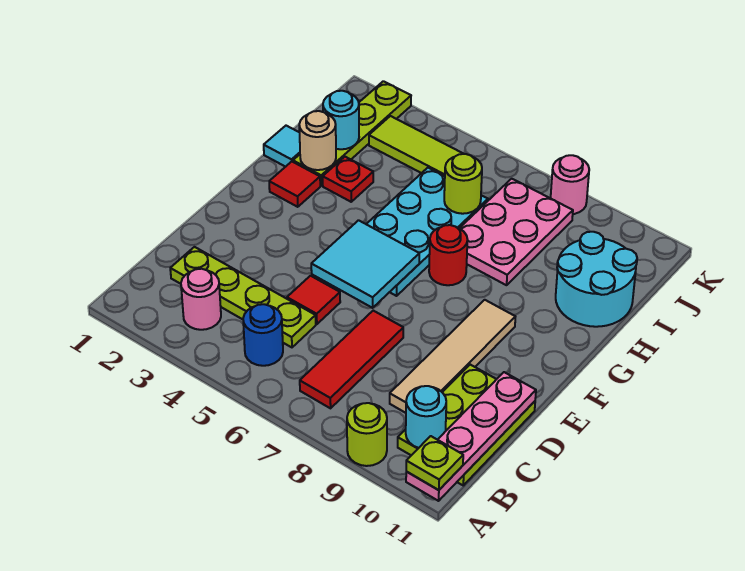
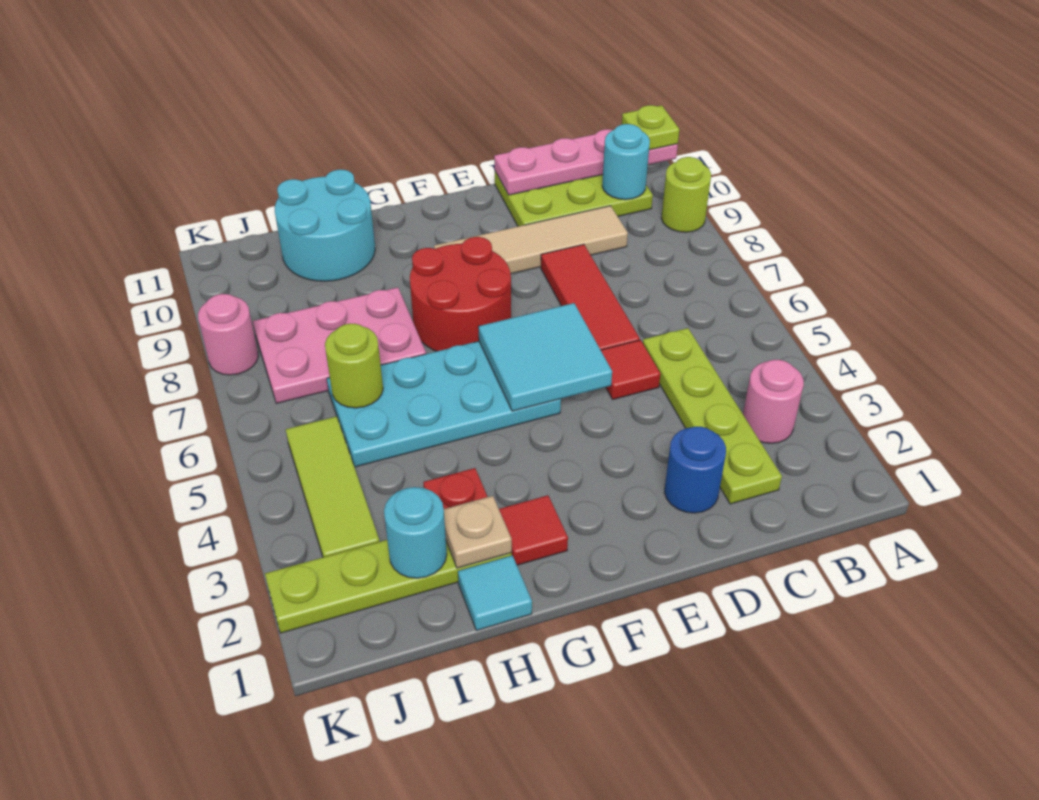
blue round brick B5 level 1 -> blue round brick D2 level 1
red tile B7:D7 level 1 -> red tile D6:D8 level 1
red round brick G7 level 1 -> red round brick F7:G8 level 1
tan round brick H2 level 2 -> tan plate H2 level 2

